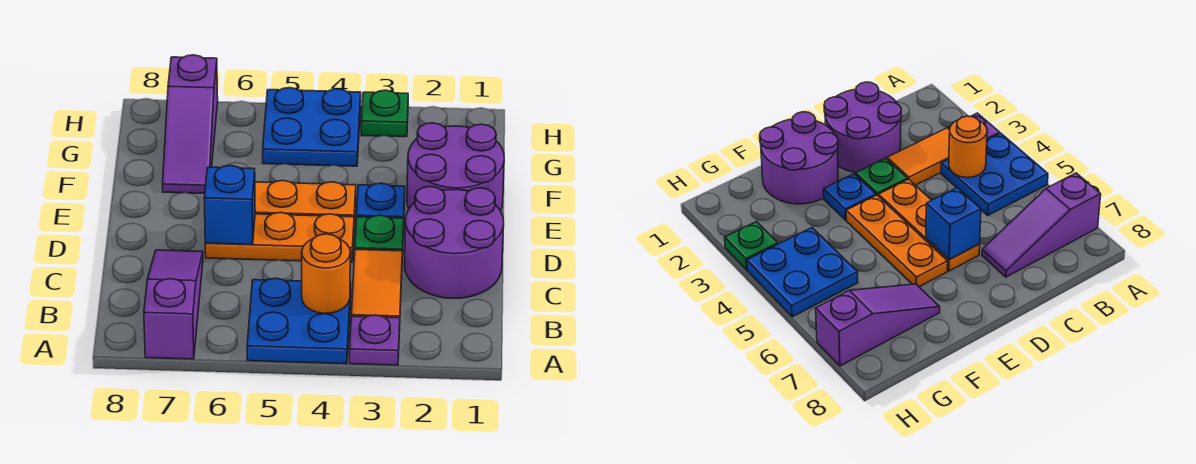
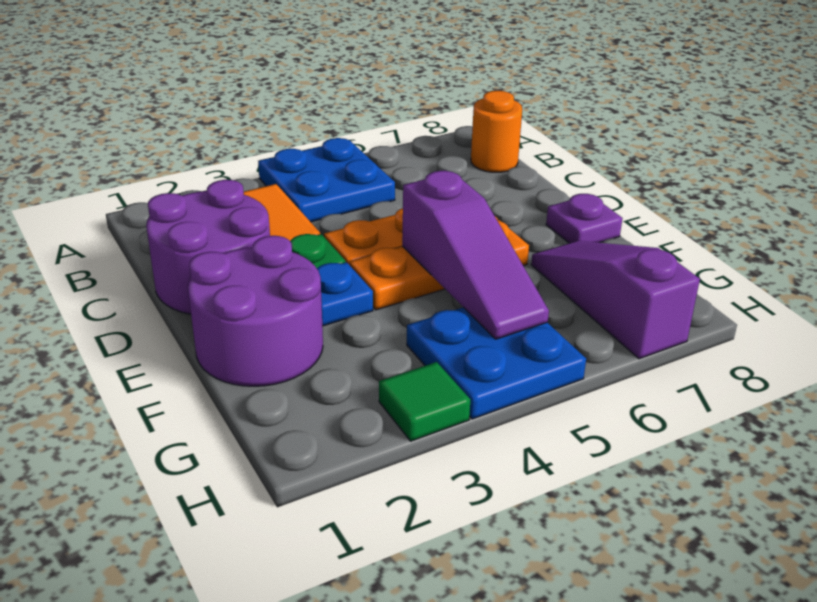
purple plate A3 level 1 -> purple plate E8 level 1
purple slope A7:C7 level 1 top A -> purple slope E5:G5 level 2 top E
orange round brick B4 level 2 -> orange round brick B8 level 1
blue brick D6 level 2 -> none
green plate H3 level 1 -> green tile H3 level 1

